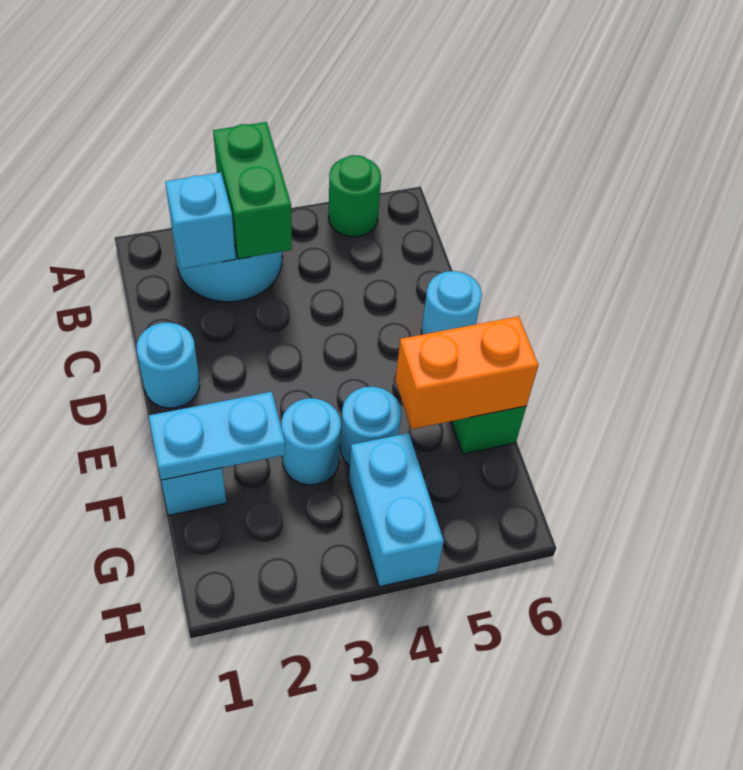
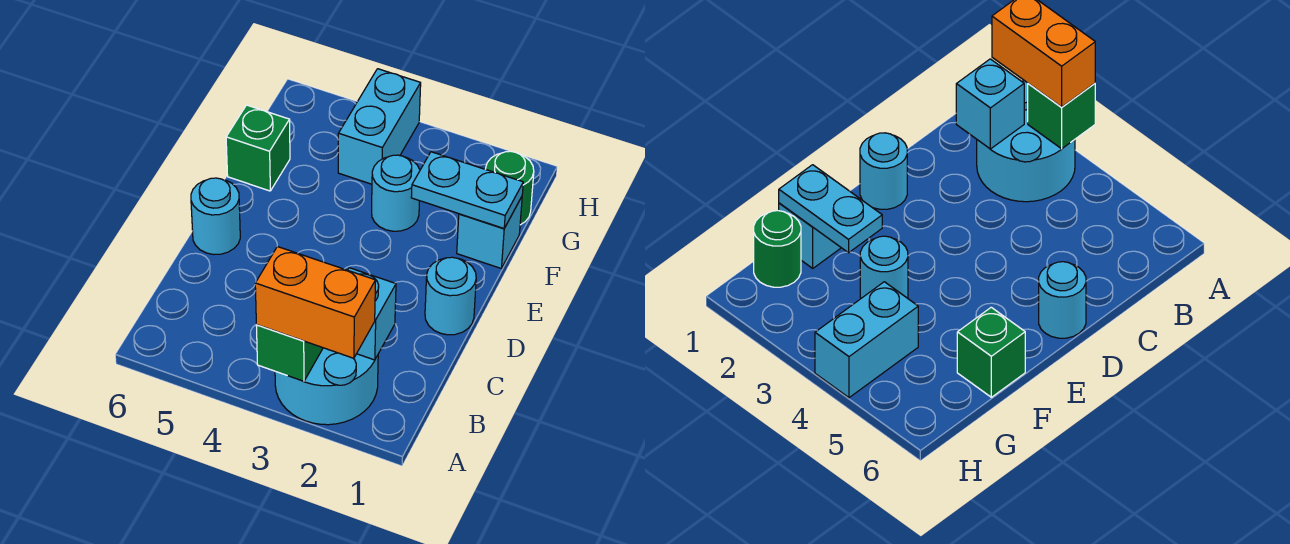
green brick A3:B3 level 2 -> green brick A3 level 2
green round brick A5 level 1 -> green round brick G1 level 1
cyan round brick F4 level 1 -> none
orange brick F5:F6 level 2 -> orange brick A2:A3 level 3

